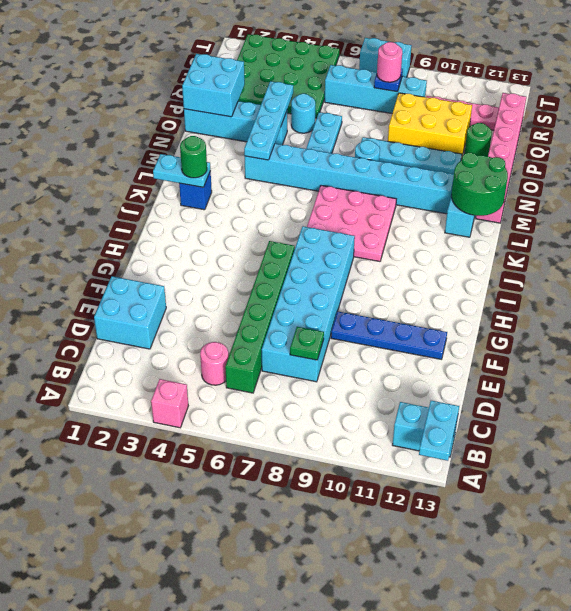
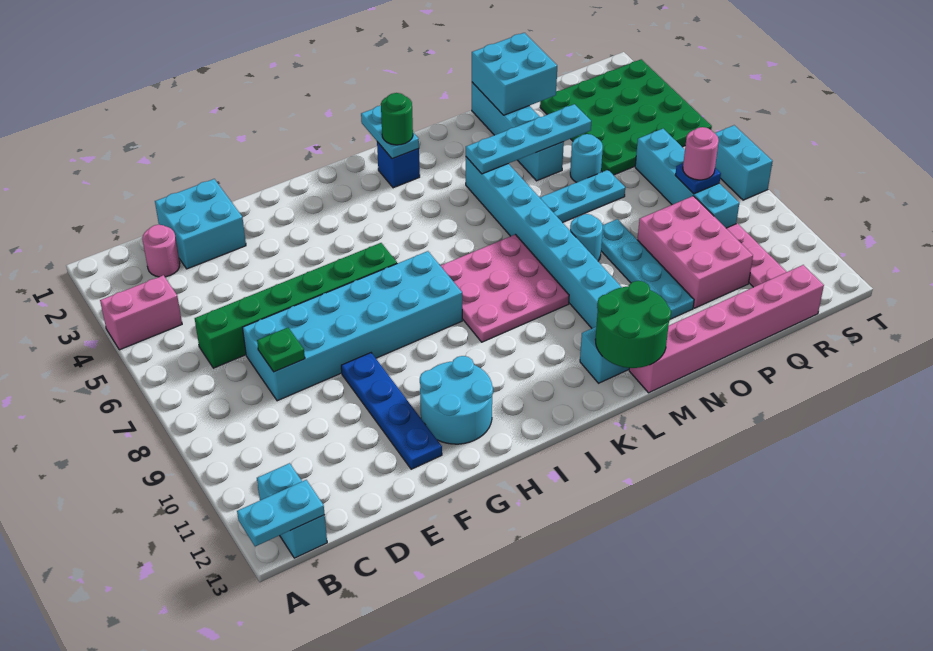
pink brick A4 level 1 -> pink brick A4:B4 level 1
pink round brick C5 level 1 -> pink round brick C2 level 1
none -> cyan round brick G11:H12 level 1
yellow brick P9:Q11 level 1 -> pink brick P9:Q11 level 1
green round brick P12 level 1 -> none

